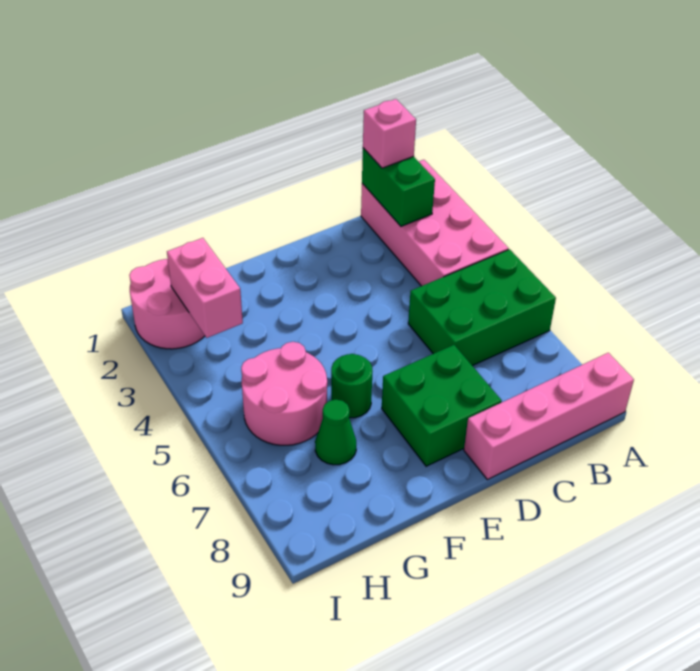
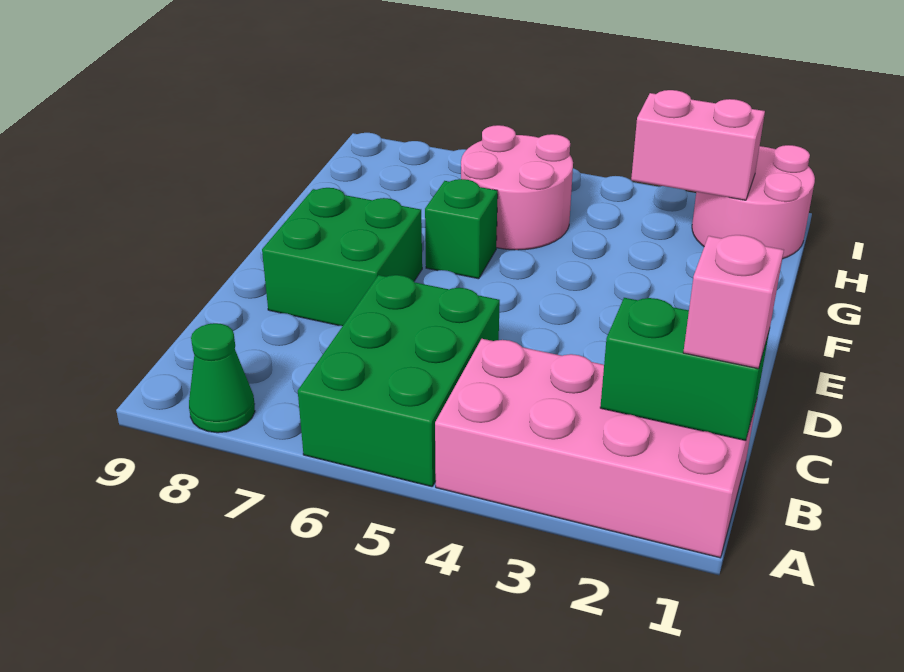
pink brick A9:D9 level 1 -> none
green round brick F6 level 1 -> green brick F6 level 1
green cone G7 level 1 -> green cone A8 level 1

